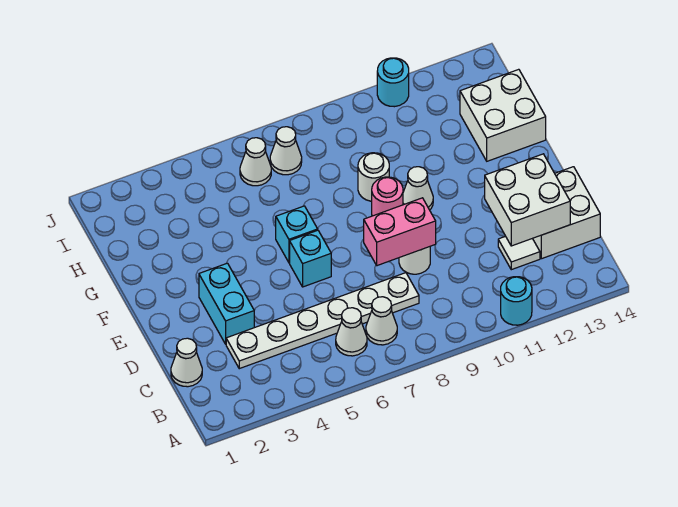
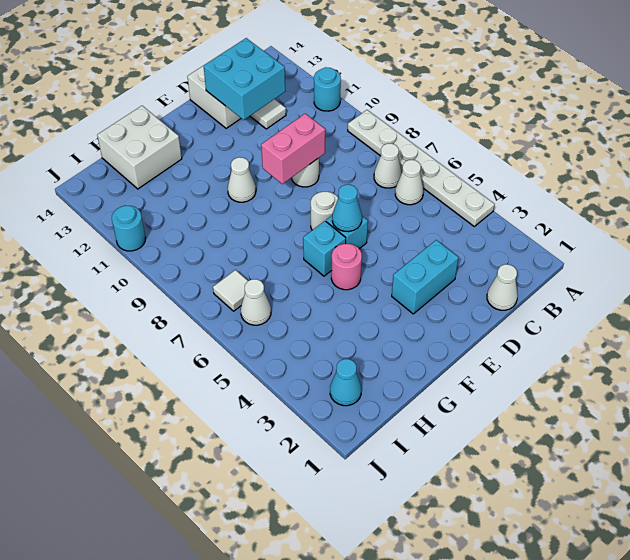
white plate C3:C8 level 1 -> white plate A4:A9 level 1
white brick C12:D13 level 2 -> cyan brick C12:D13 level 2
pink brick D8:D9 level 2 -> pink brick D9:E9 level 2
none -> cyan cone E6 level 2
pink round brick F9 level 1 -> pink round brick F5 level 1
white round brick G9 level 1 -> white round brick E7 level 1
none -> cyan cone I2 level 1
white cone I7 level 1 -> white tile I7 level 1

